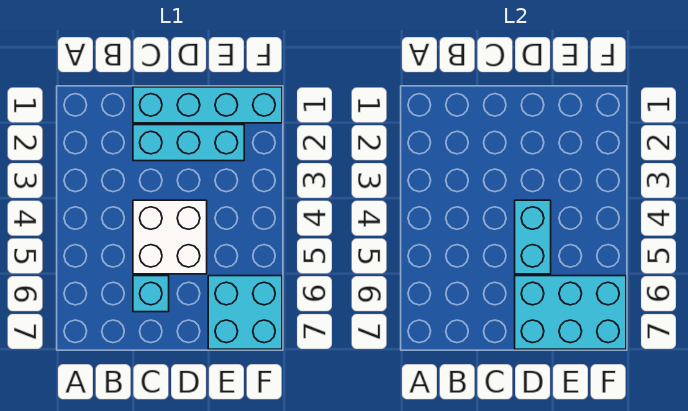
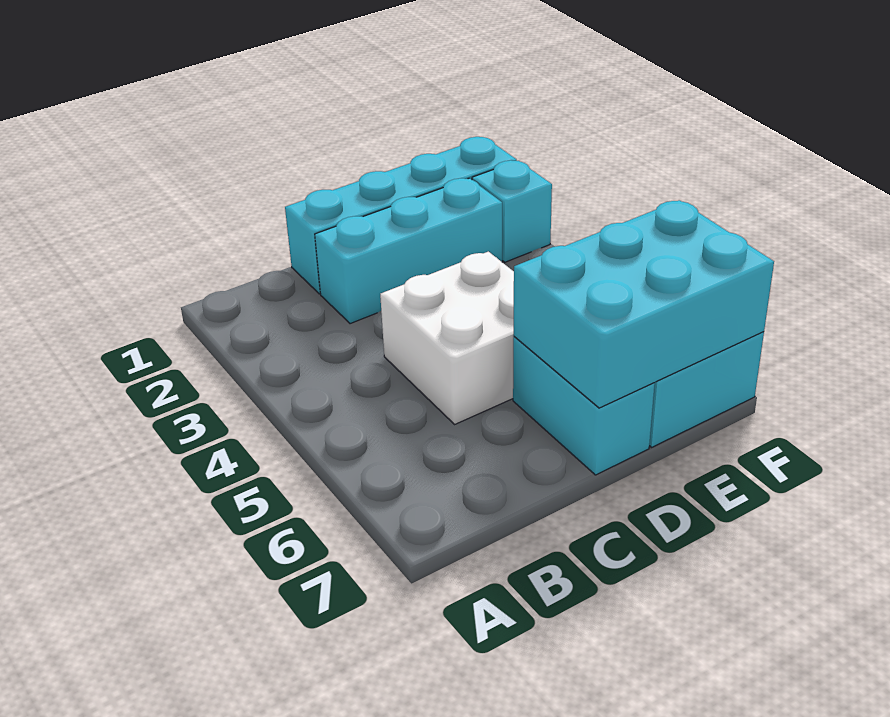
cyan brick C6 level 1 -> cyan brick F2 level 1
cyan brick D4:D5 level 2 -> cyan brick D6:D7 level 1

